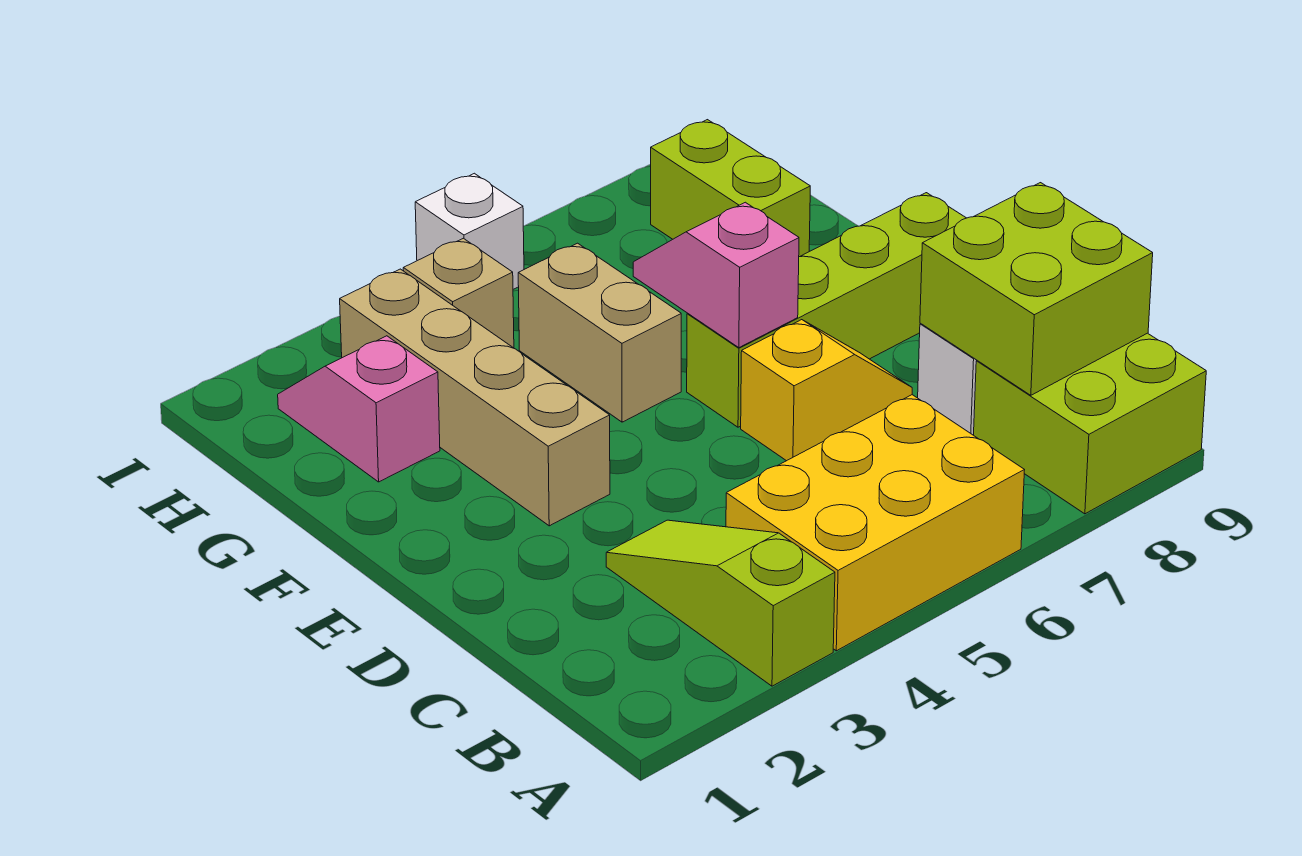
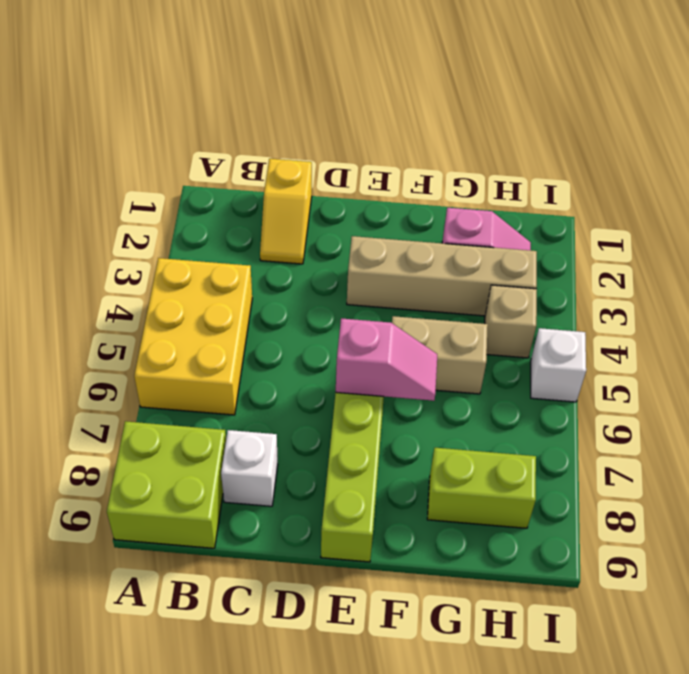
lime slope A3:C3 level 1 top A -> none
lime brick B8:C9 level 2 -> none
yellow slope D6:D7 level 1 top 6 -> yellow slope C1:C2 level 1 top 1

